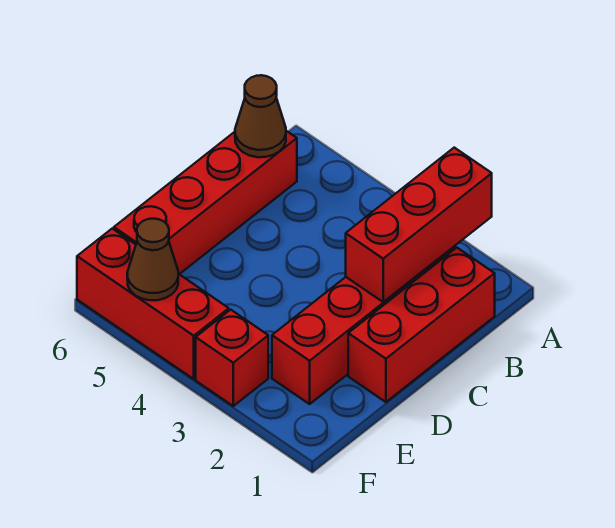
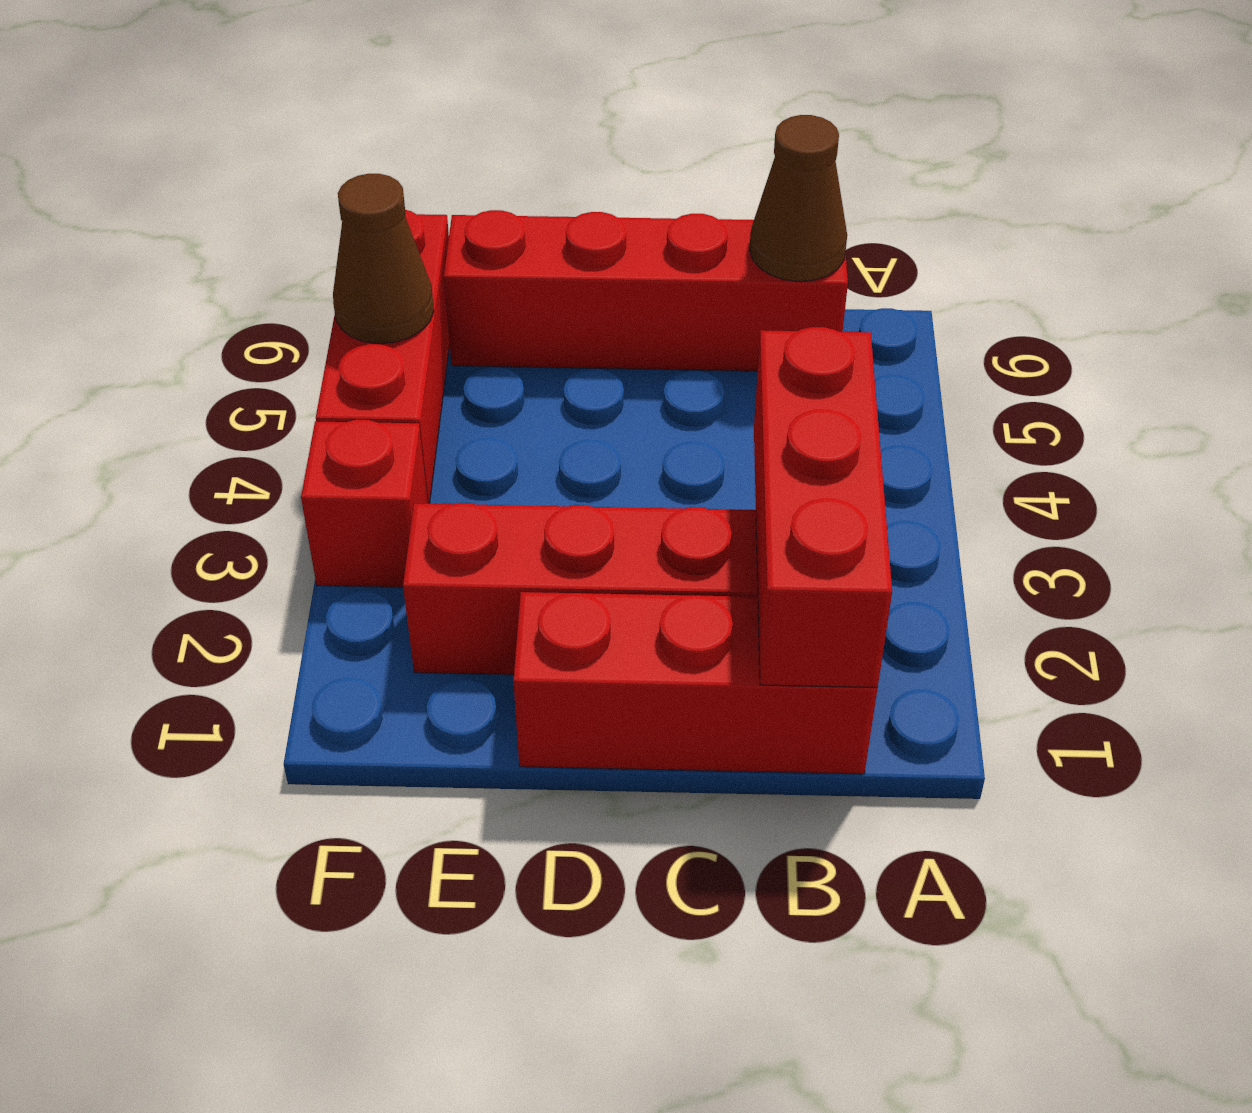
red brick A2:C2 level 2 -> red brick B1:B3 level 2

